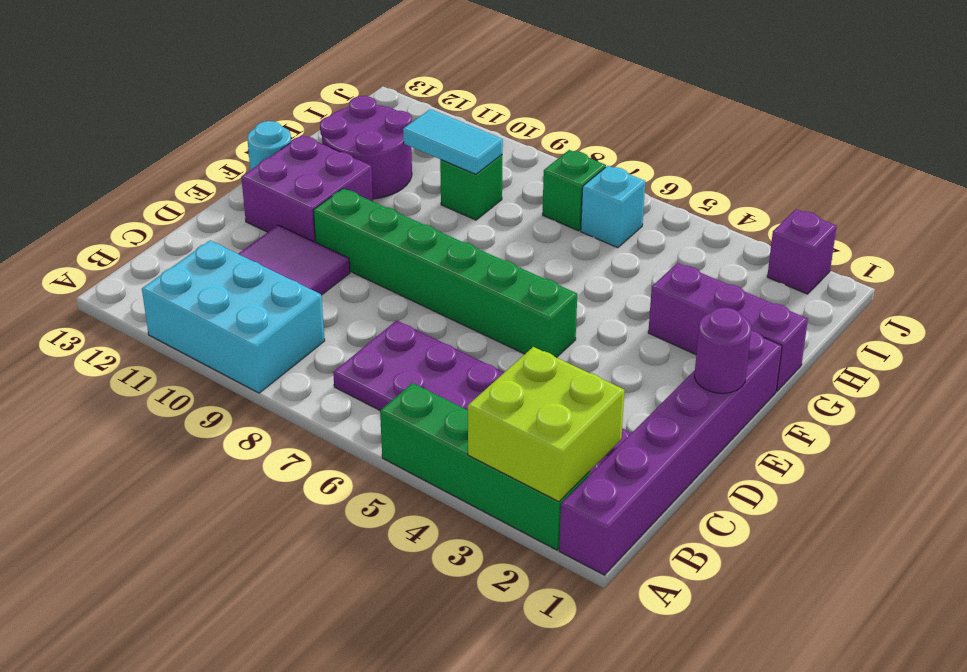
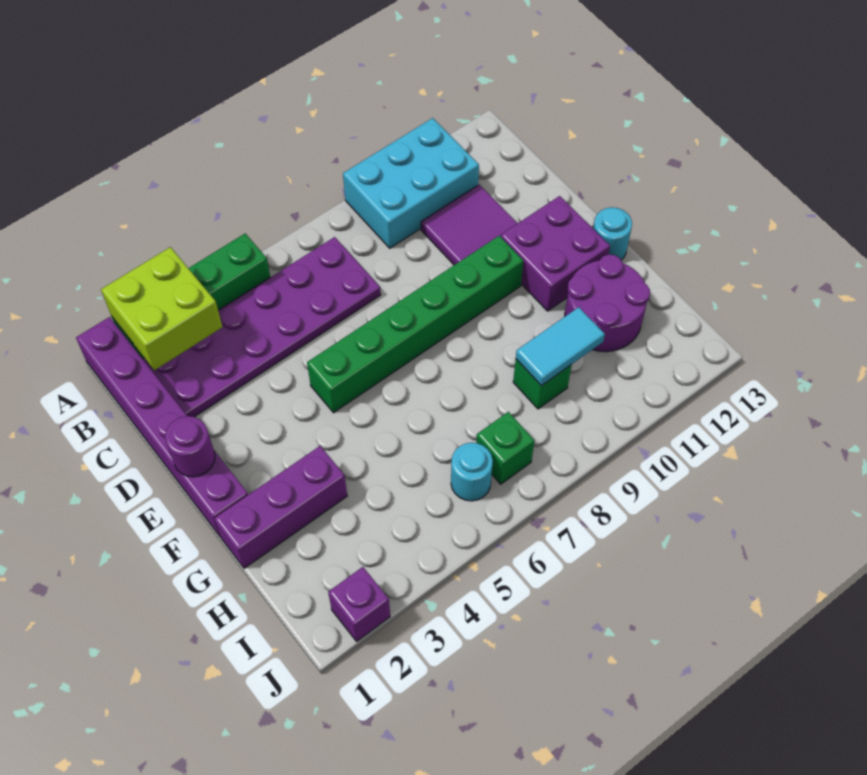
cyan brick I6 level 1 -> cyan round brick I6 level 1

